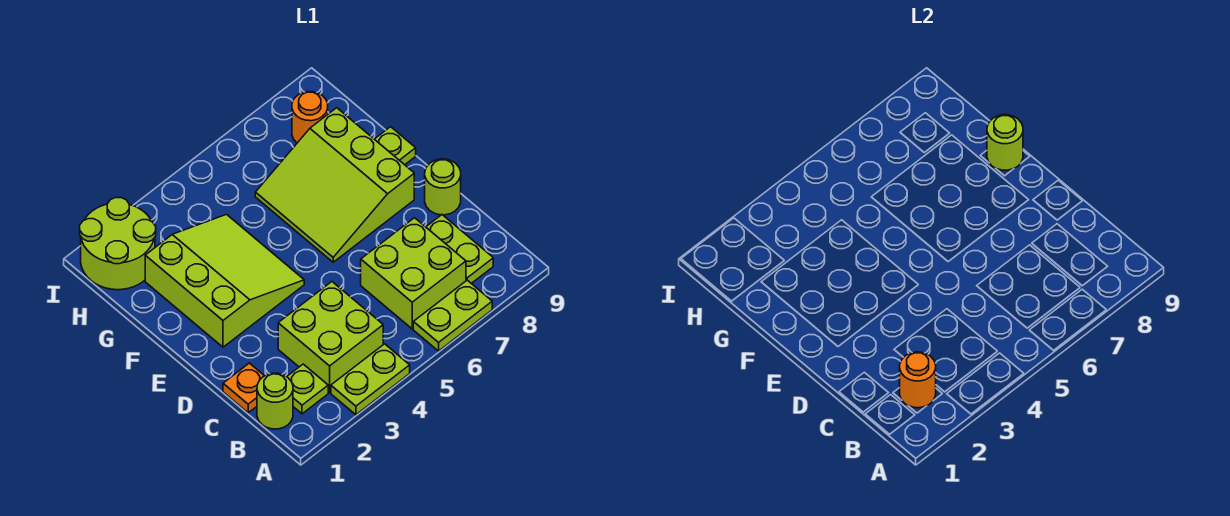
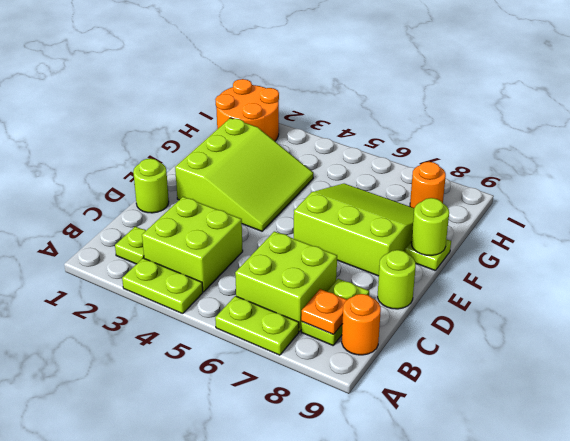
lime round brick B1 level 1 -> lime round brick D1 level 1
orange round brick B2 level 2 -> orange round brick B9 level 1
orange plate C1 level 1 -> orange plate B8 level 2
lime slope E6:G8 level 1 top 8 -> lime slope E6:G8 level 1 top E
lime round brick H1:I2 level 1 -> orange round brick H1:I2 level 1

